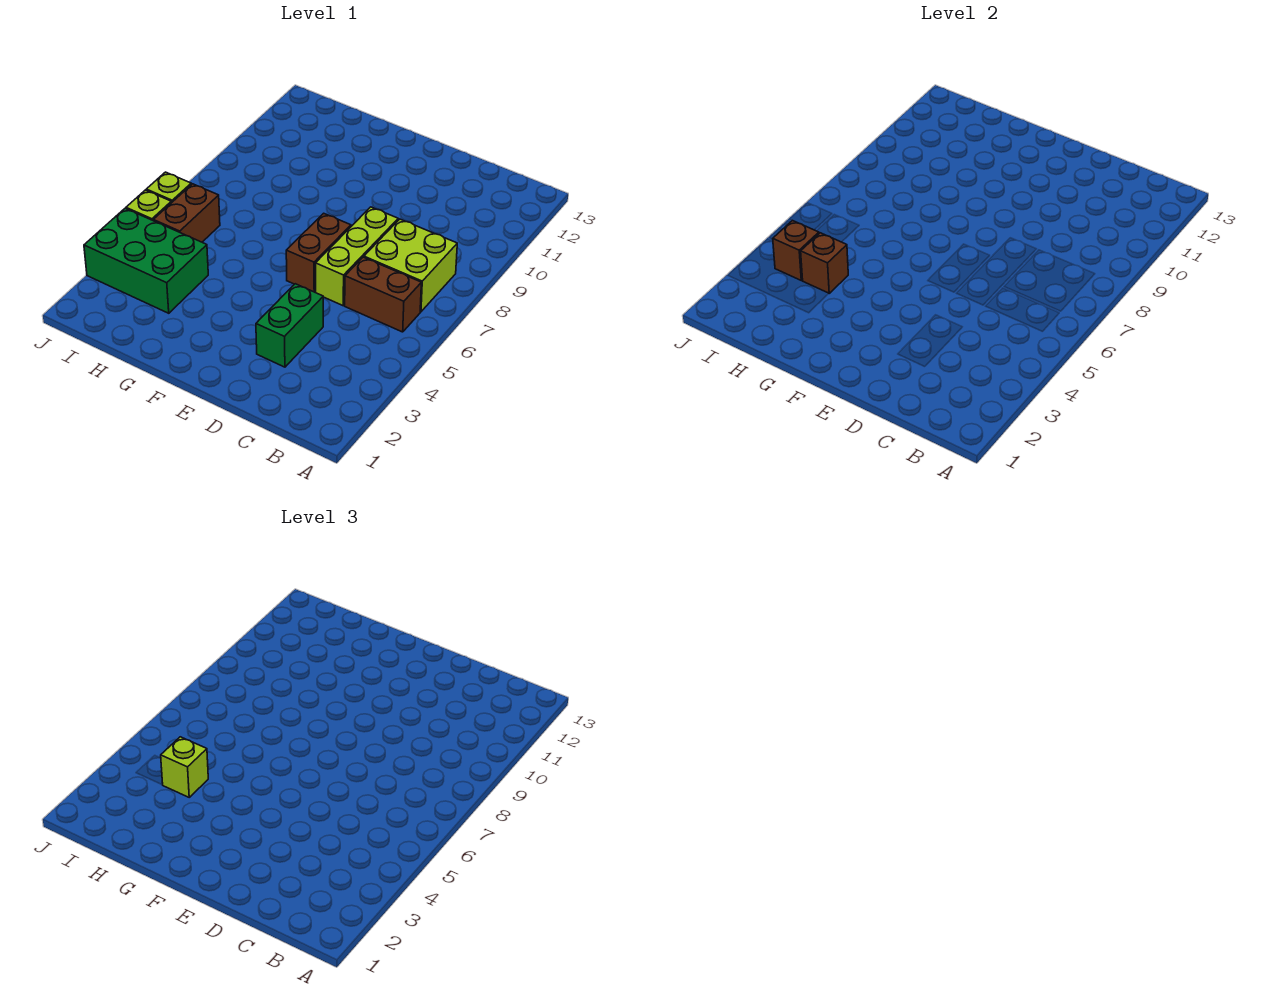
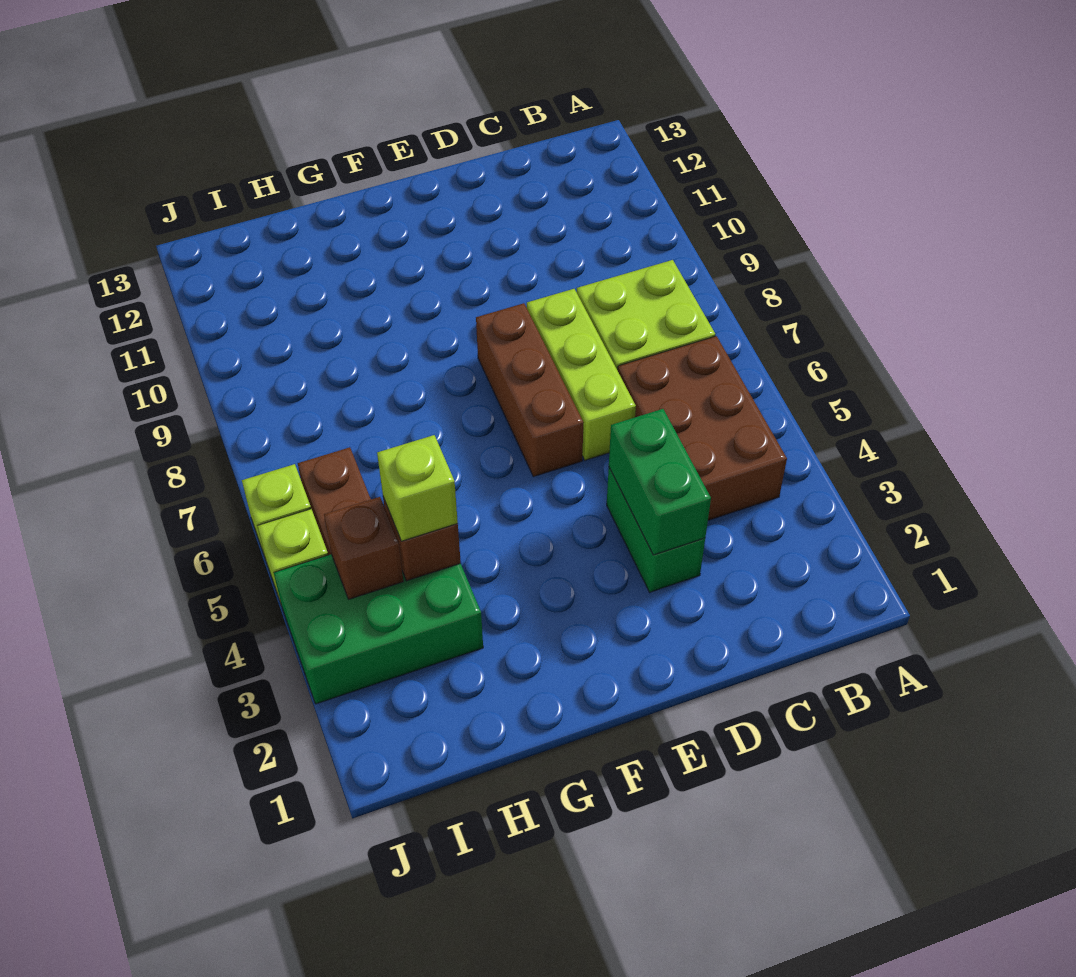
brown brick B6:C6 level 1 -> brown brick B4:C6 level 1
none -> green brick D3:D4 level 2
brown brick E6:E7 level 1 -> brown brick E6:E8 level 1

